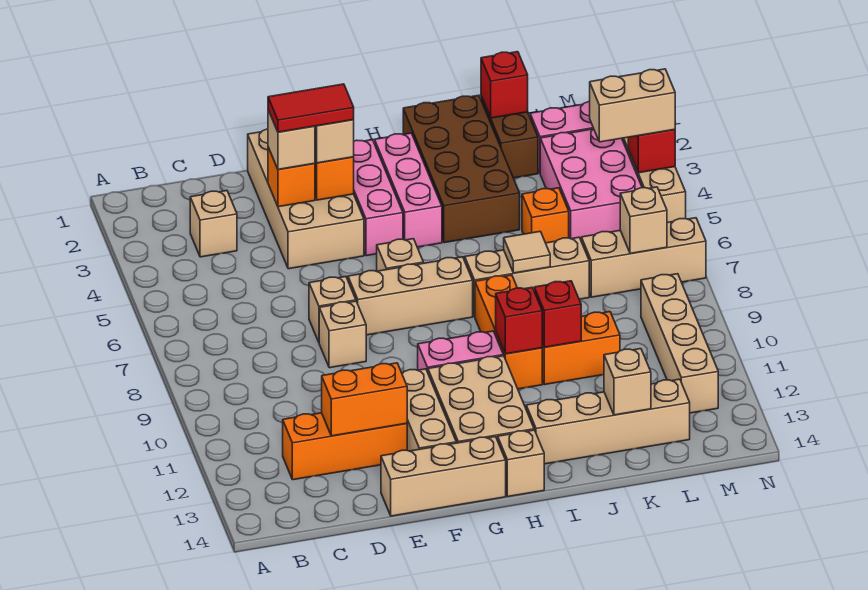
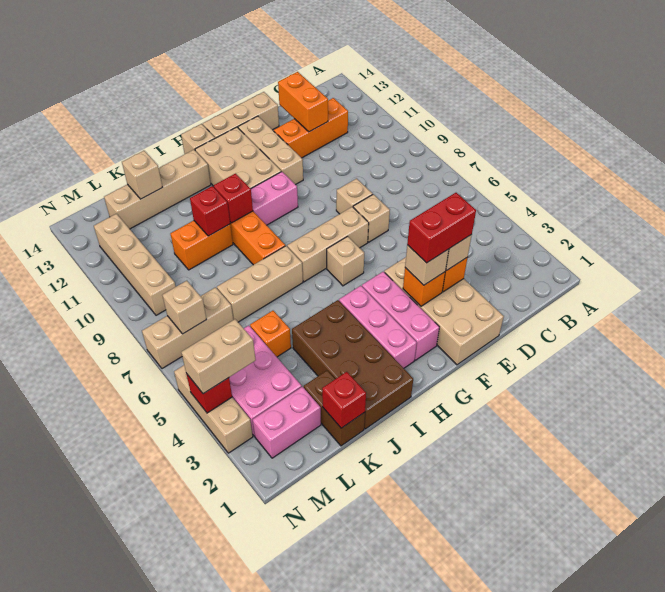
tan brick C3 level 1 -> none
orange brick D12:E12 level 2 -> orange brick D12:D13 level 2
red tile E3:F3 level 4 -> red brick E3:F3 level 4
tan tile J7 level 2 -> none

